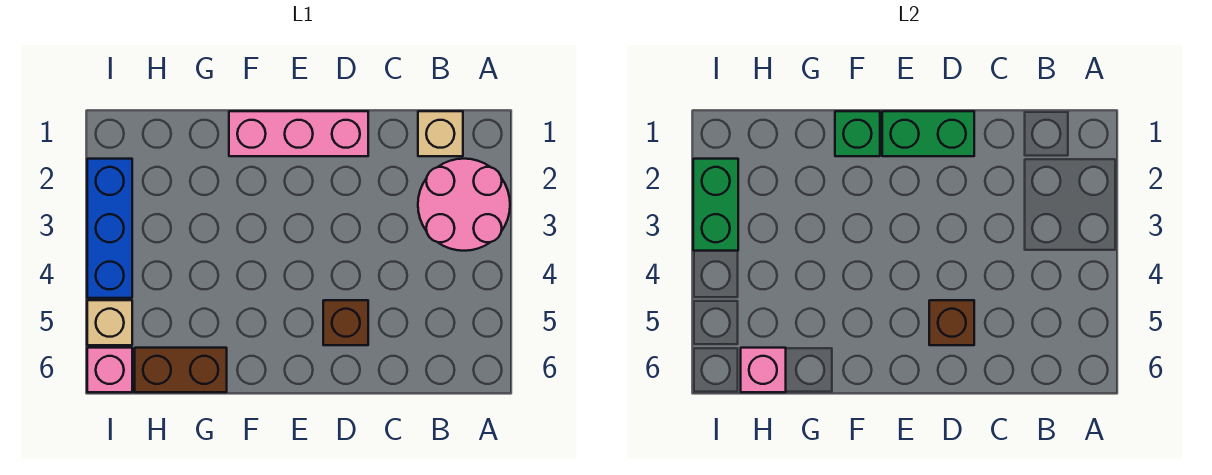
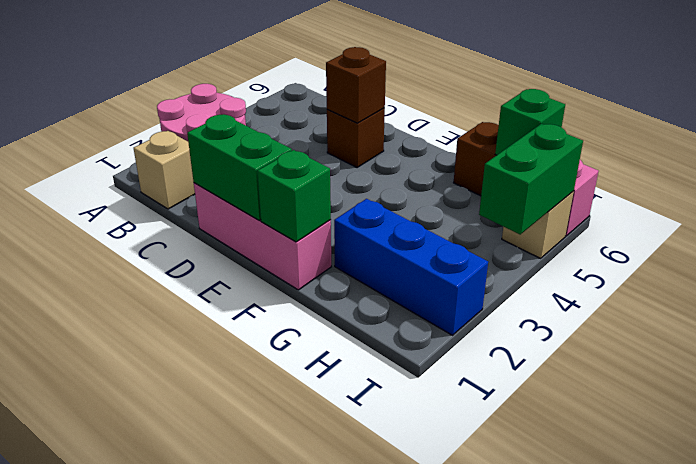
pink brick H6 level 2 -> green brick H6 level 2
blue brick I2:I4 level 1 -> blue brick G2:I2 level 1
green brick I2:I3 level 2 -> green brick I4:I5 level 2

